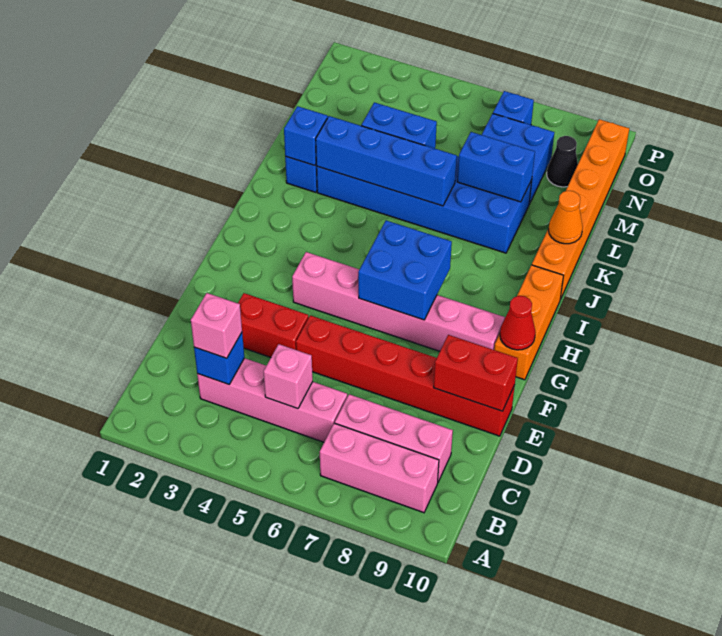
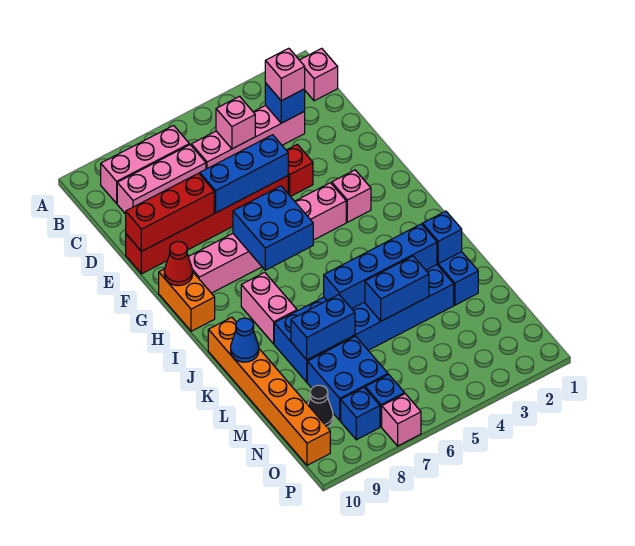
none -> pink brick B1 level 1
red brick E3:E4 level 1 -> red brick E4 level 1
none -> blue brick E5:E7 level 2
red brick E9:E10 level 2 -> red brick E8:E10 level 2
none -> pink brick G3 level 1
orange brick G10:I10 level 1 -> orange brick G10:H10 level 1
none -> pink brick I8:J8 level 1
orange cone K10 level 2 -> blue cone K10 level 2
none -> blue brick O8 level 1
none -> pink brick P7 level 1

